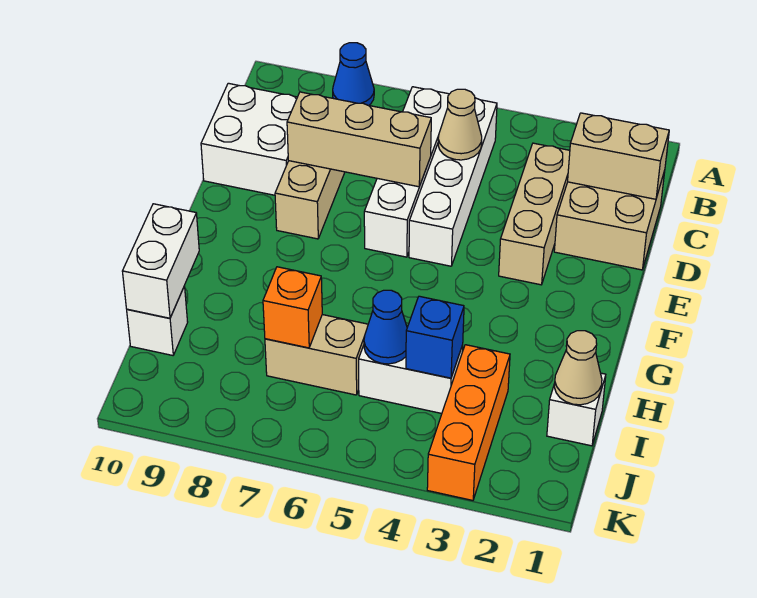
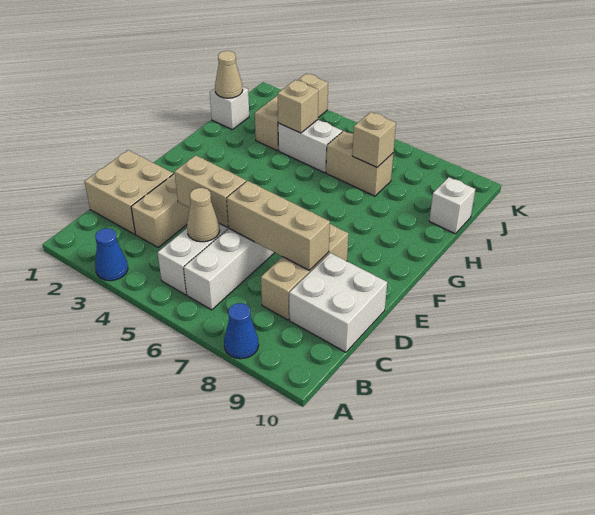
tan brick C1:C2 level 2 -> tan brick D4:D5 level 2
white brick H10:I10 level 2 -> none
orange brick I3:K3 level 1 -> tan brick I3:K3 level 1
blue brick I4 level 2 -> tan brick I4 level 2
blue cone I5 level 2 -> blue cone A3 level 1
orange brick I7 level 2 -> tan brick I7 level 2

